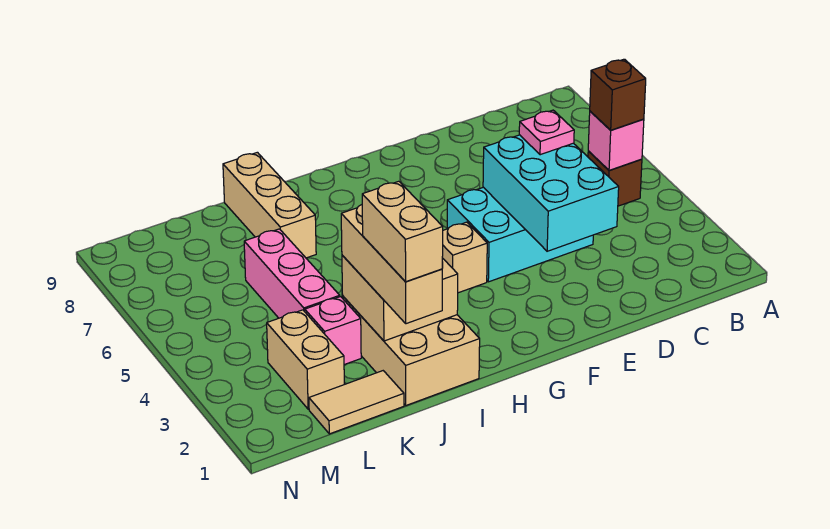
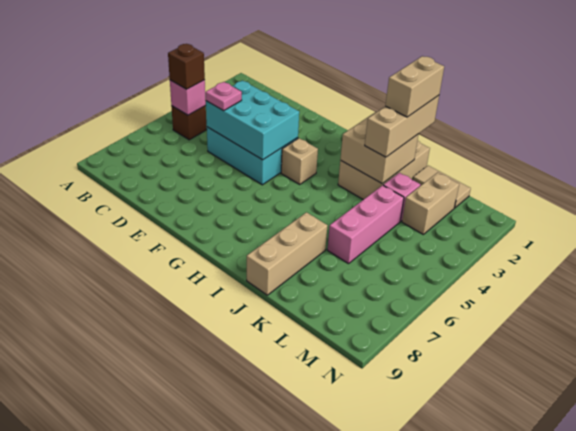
cyan brick D3:E5 level 2 -> cyan brick D4:F5 level 2

